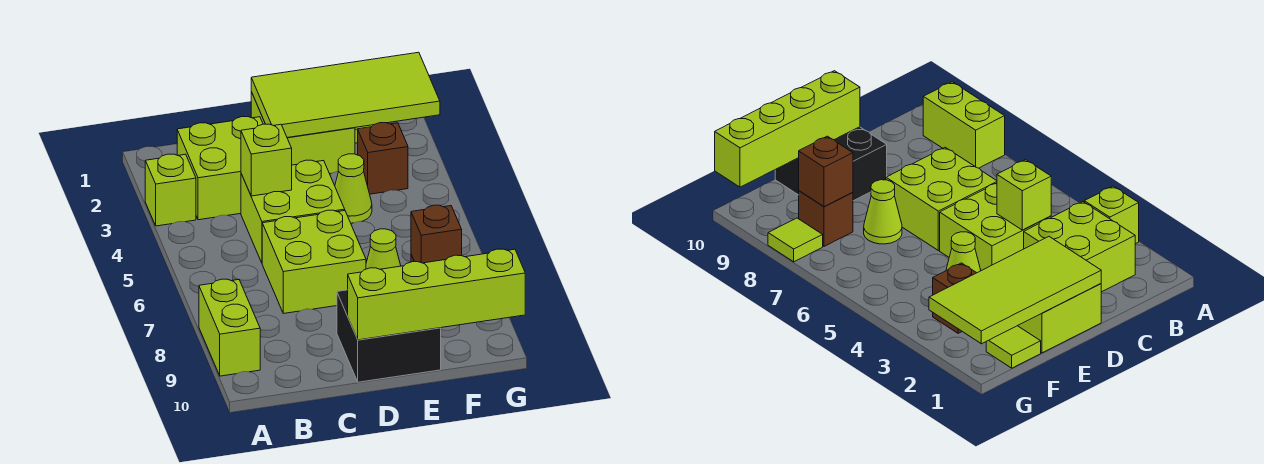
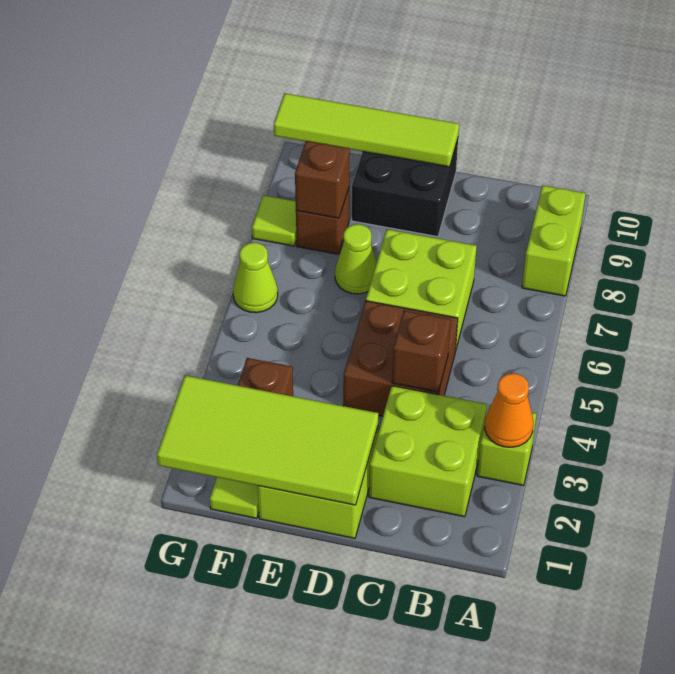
none -> orange cone A3 level 2
lime brick C4:D5 level 1 -> brown brick C4:D5 level 1
lime brick C4 level 2 -> brown brick C4 level 2
lime brick D10:G10 level 2 -> lime tile D10:G10 level 2
lime cone E4 level 1 -> lime cone G6 level 1

